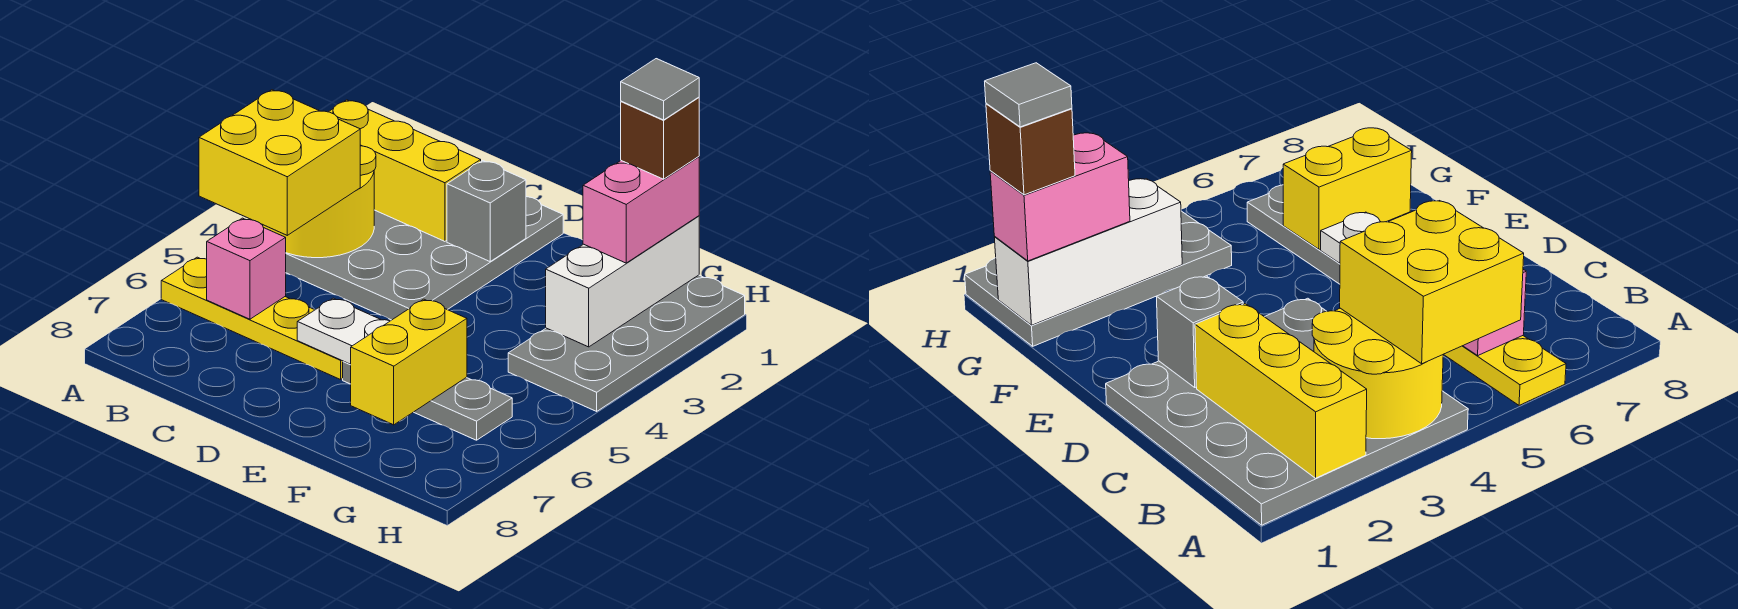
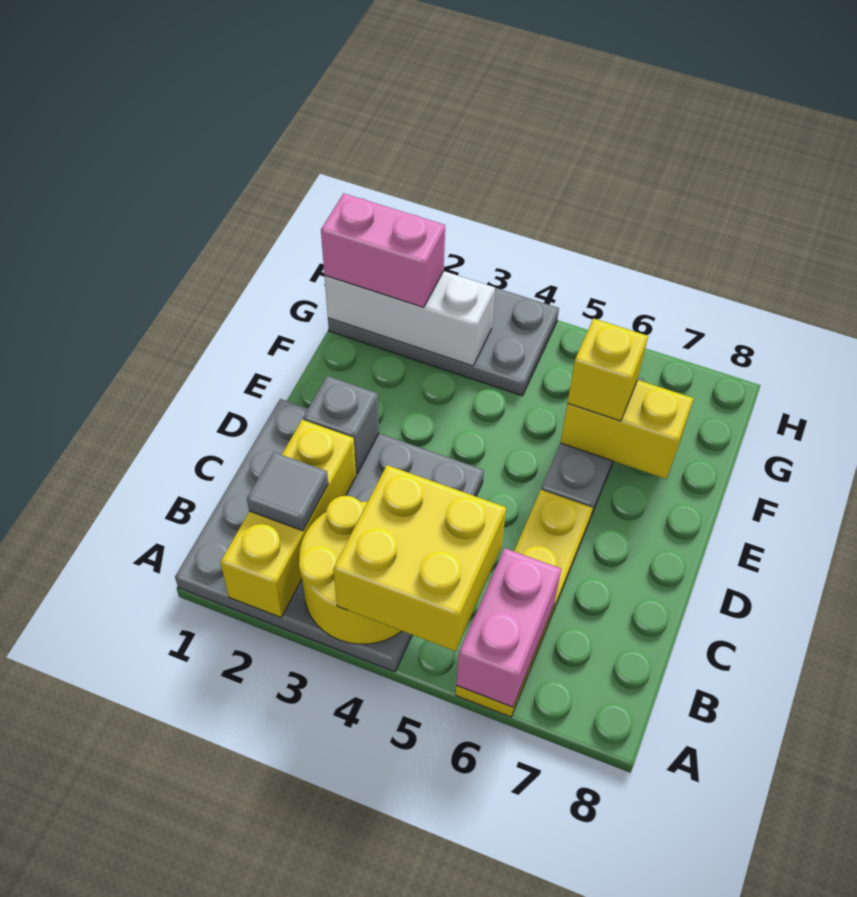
pink brick B6 level 2 -> pink brick A6:B6 level 2
white plate D6:E6 level 2 -> none
none -> yellow brick F6 level 3
brown brick G1 level 4 -> none
grey tile G1 level 5 -> grey tile B2 level 3

